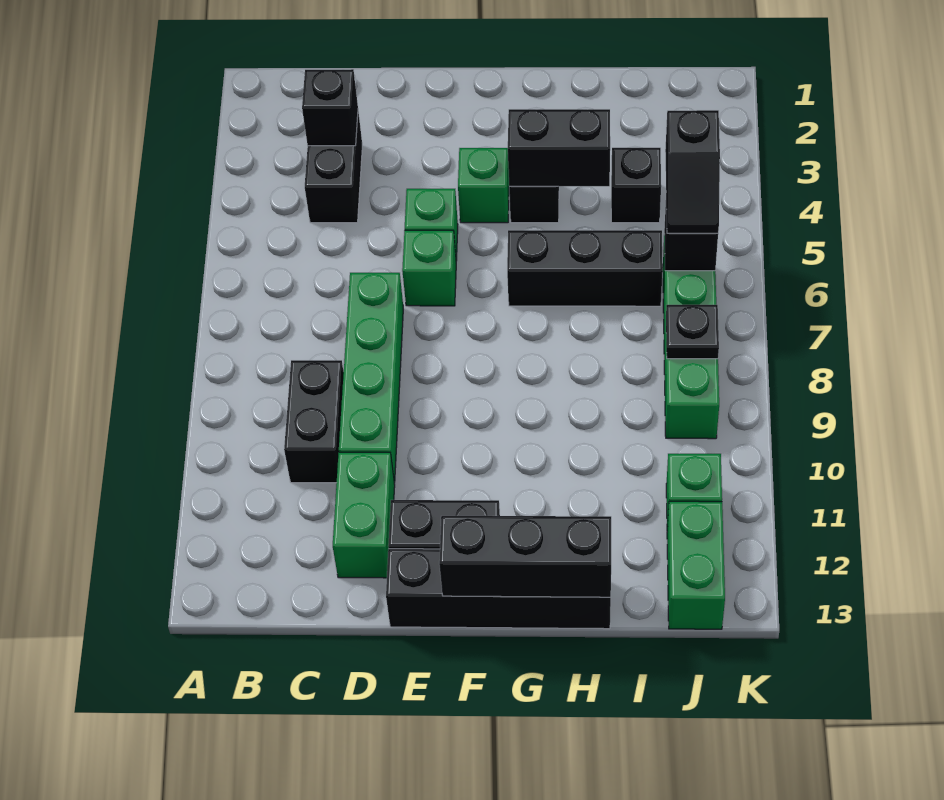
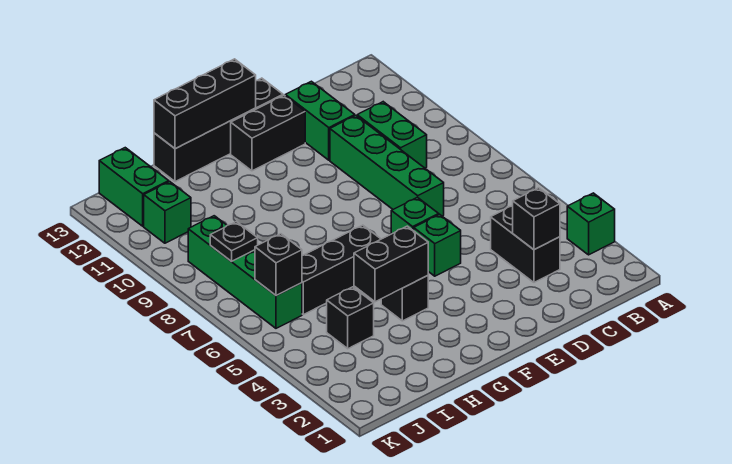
black brick C9:C10 level 1 -> green brick C9:C10 level 1
green brick F4 level 1 -> green brick A3 level 1
black slope J5:J6 level 3 top 5 -> none

